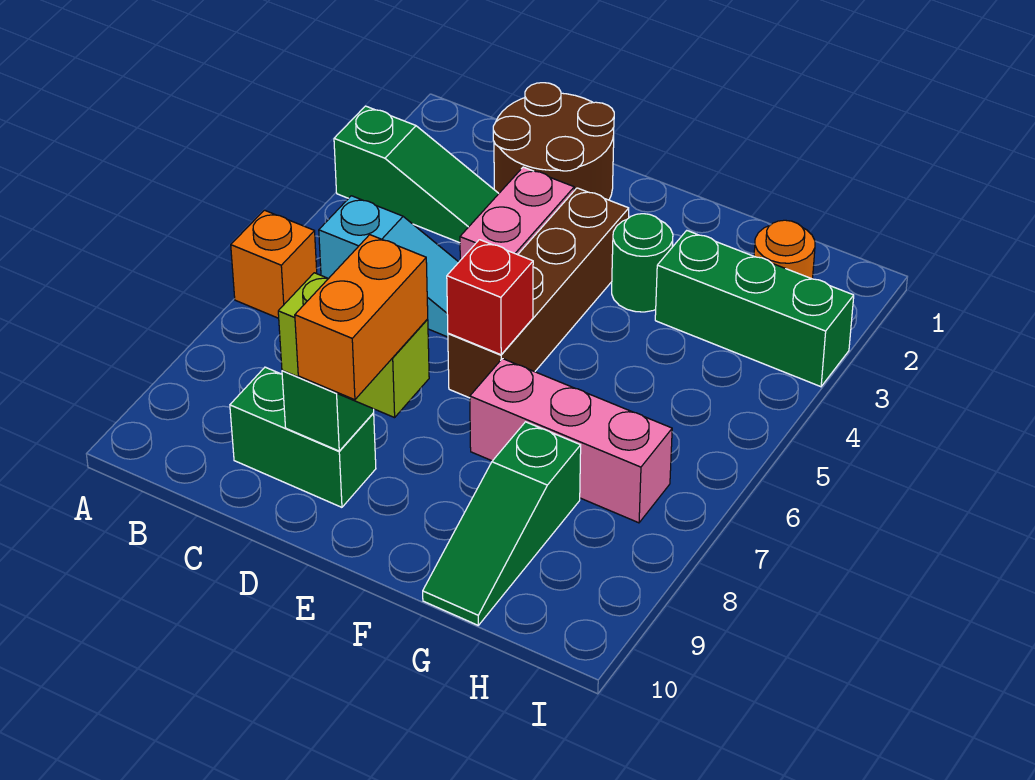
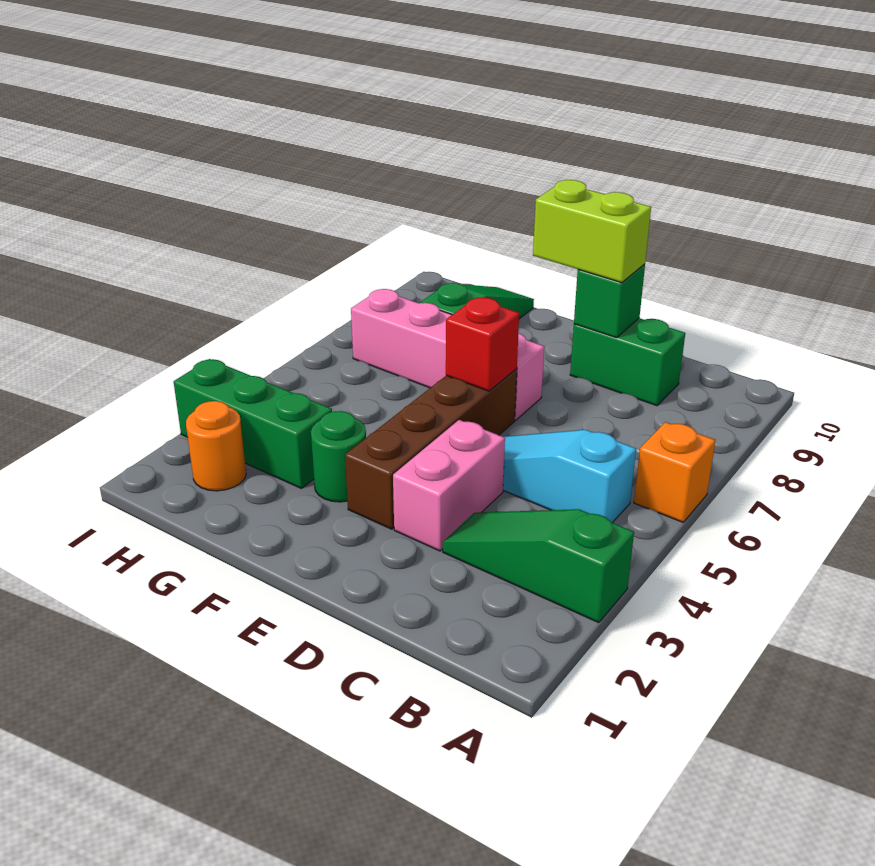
brown round brick C1:D2 level 1 -> none
orange brick E9:E10 level 4 -> none
pink brick F7:H7 level 1 -> pink brick E7:H7 level 1

